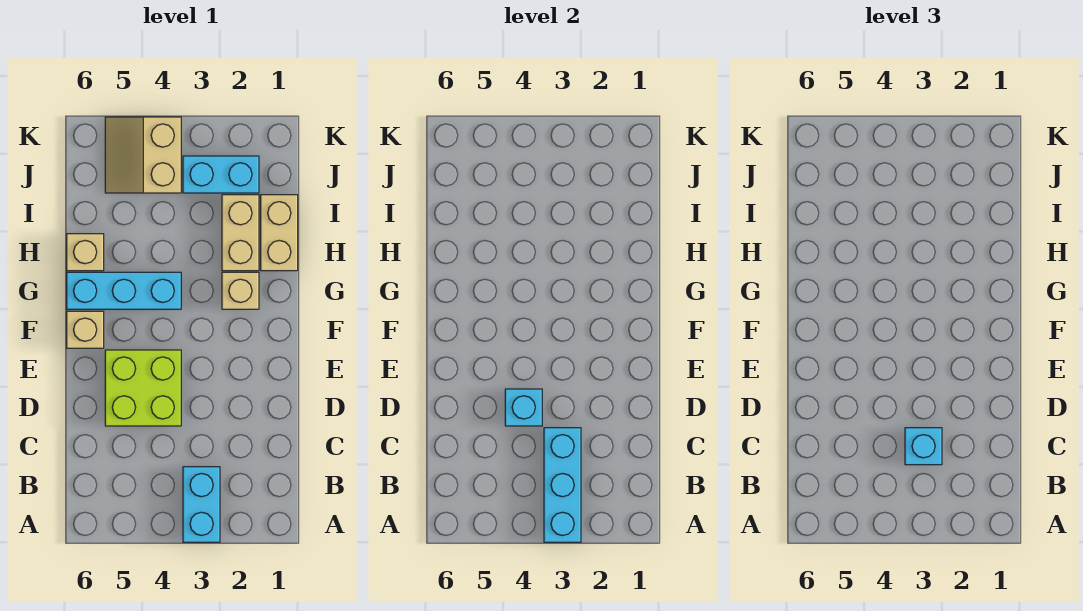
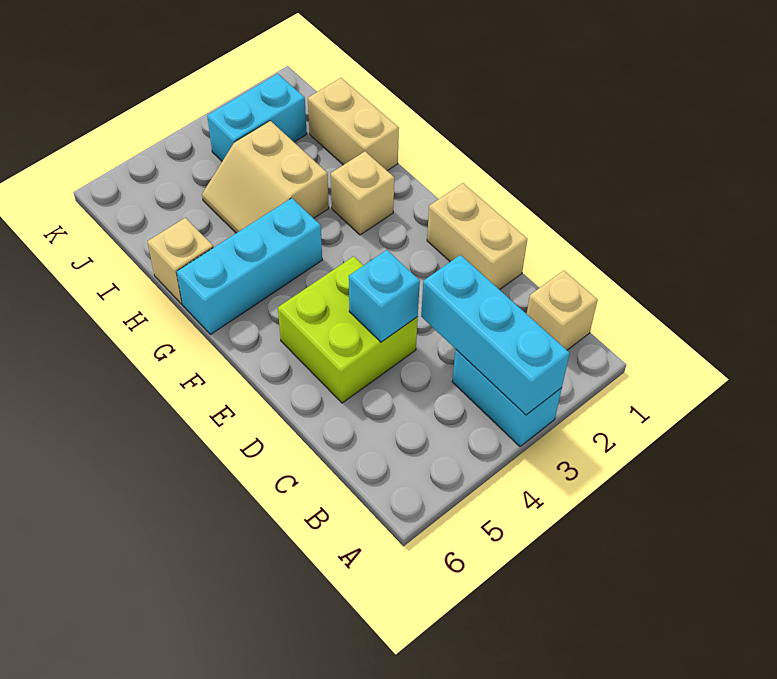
cyan brick C3 level 3 -> none
tan brick F6 level 1 -> tan brick B1 level 1
tan brick H2:I2 level 1 -> tan brick D1:E1 level 1
tan slope J4:K5 level 1 top 4 -> tan slope H3:I4 level 1 top 3

